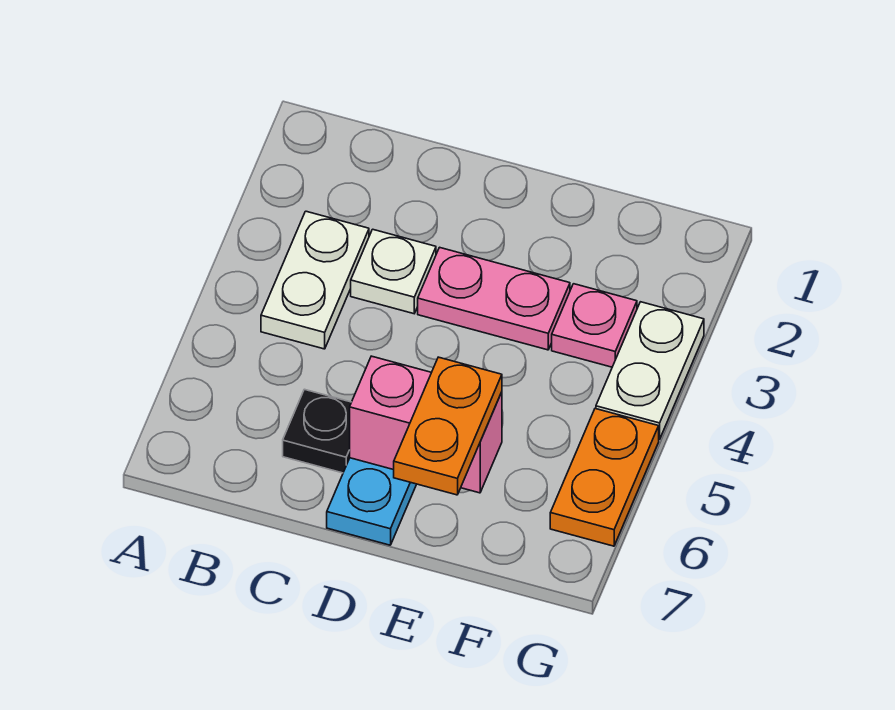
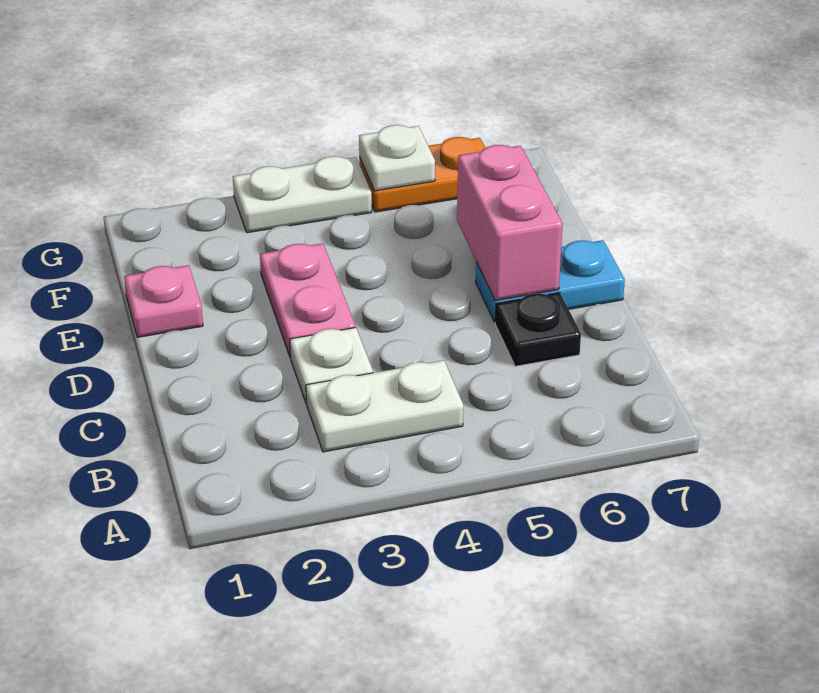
orange plate E6:E7 level 3 -> none
pink plate F3 level 1 -> pink plate E1 level 1
none -> white plate G5 level 2

